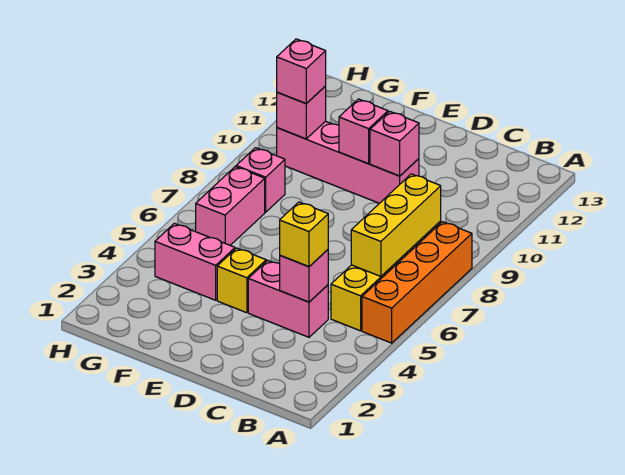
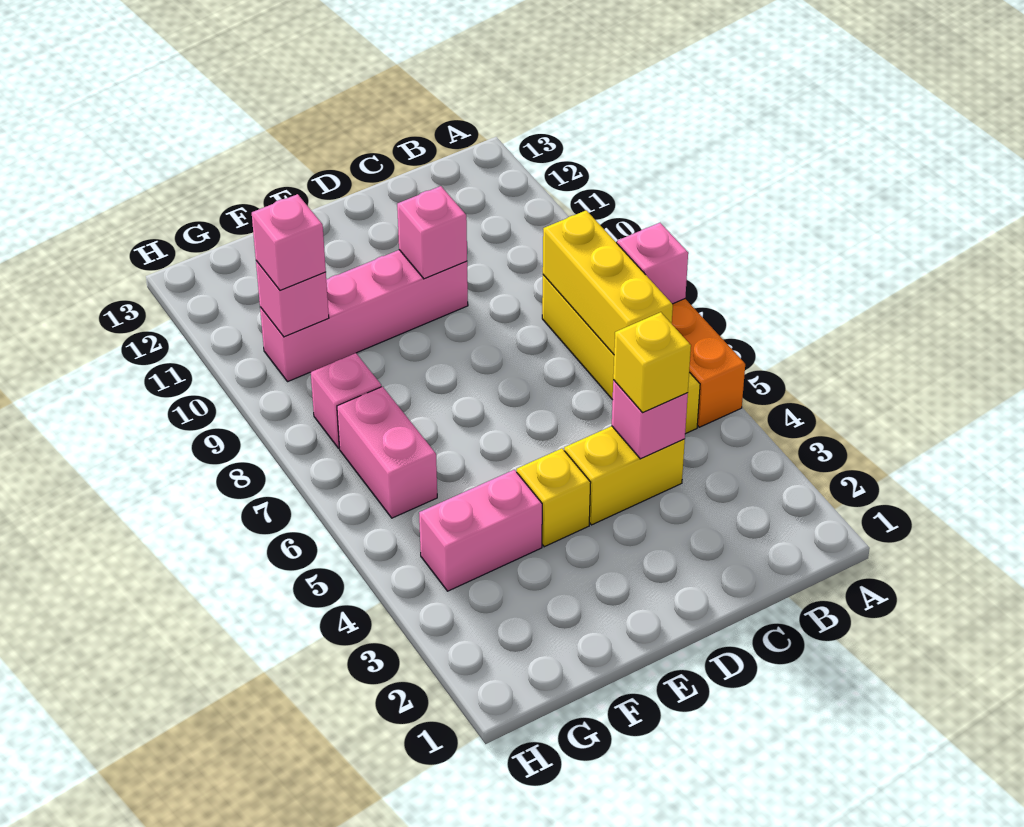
pink brick C4:D4 level 1 -> yellow brick C4:D4 level 1
pink brick E10 level 2 -> pink brick A7 level 2

